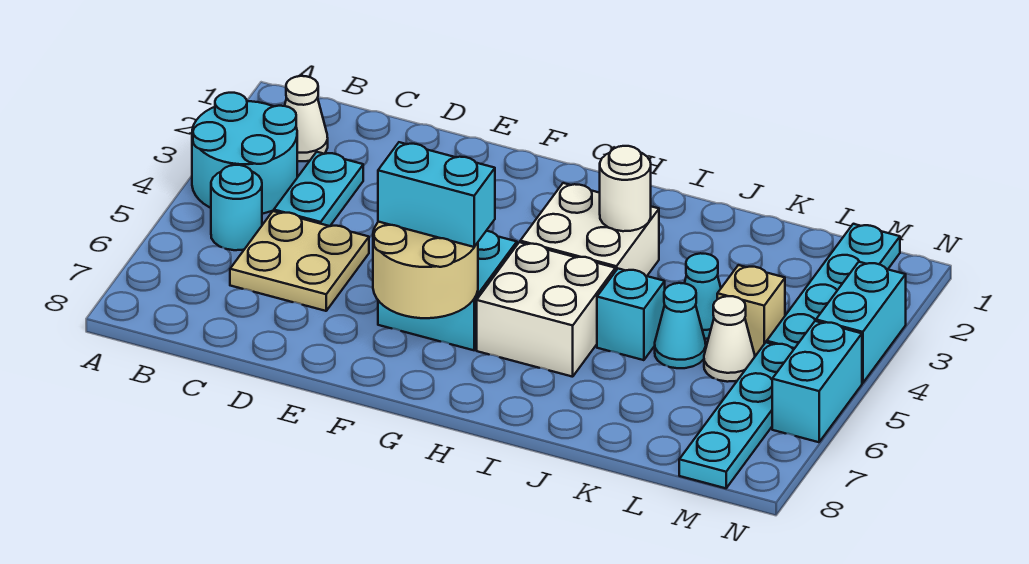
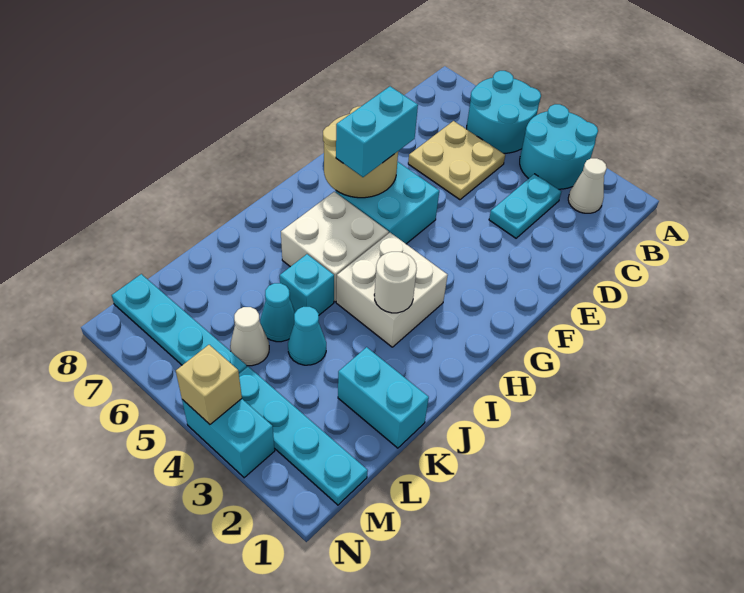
cyan round brick B5 level 1 -> cyan round brick A5:B6 level 1
cyan plate C3:C4 level 1 -> cyan plate C3:D3 level 1
tan brick L4 level 1 -> tan brick N4 level 2
cyan brick N5:N6 level 1 -> cyan brick K1:K2 level 1

